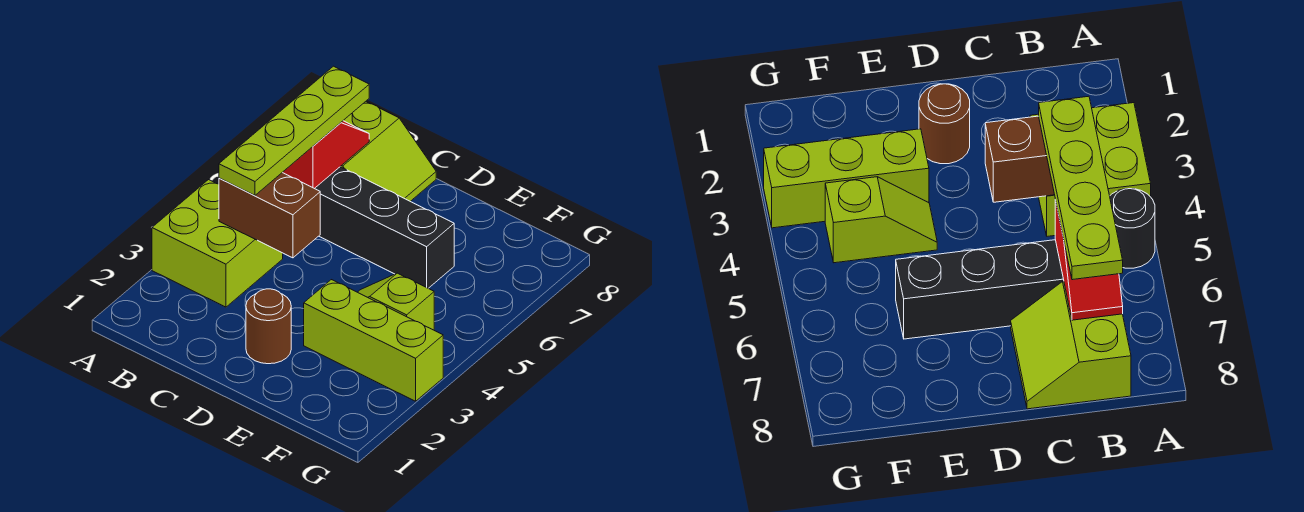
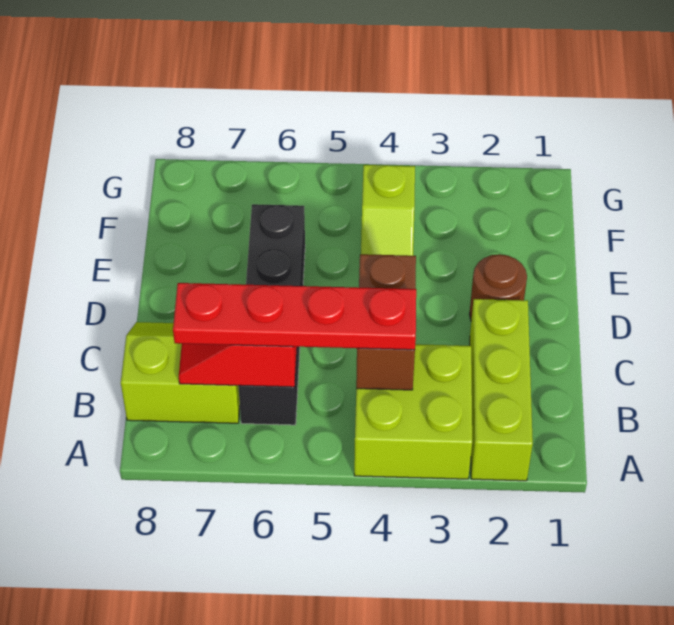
black round brick A5 level 1 -> none
lime plate B4:B7 level 3 -> red plate B4:B7 level 3
lime brick E3:G3 level 1 -> lime brick A2:C2 level 1

